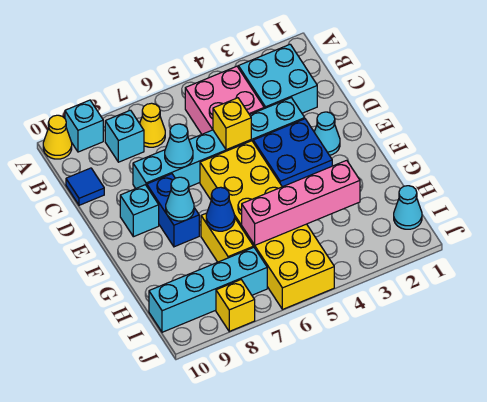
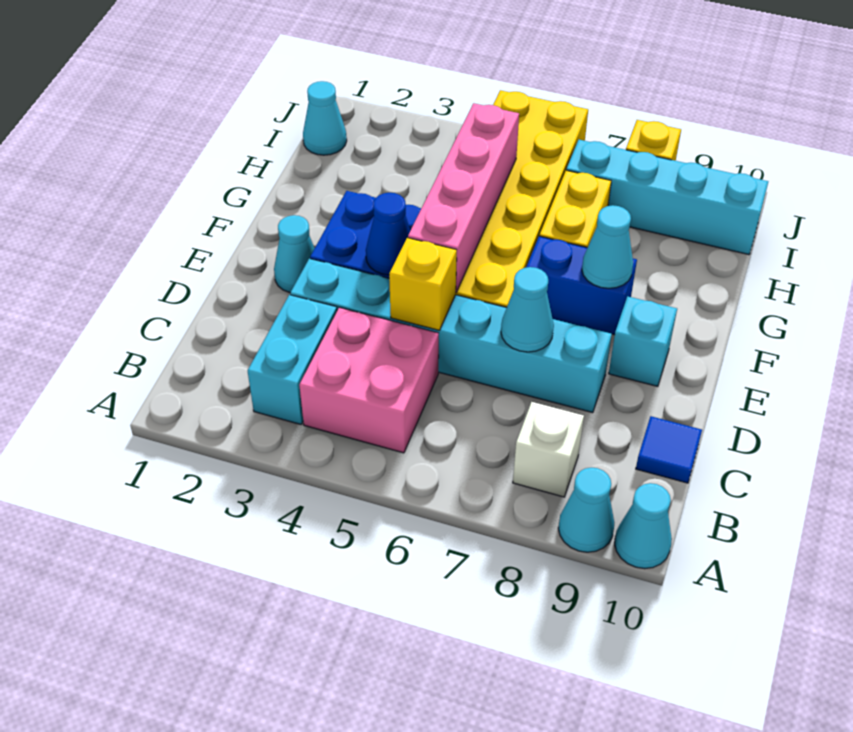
cyan brick A9 level 1 -> cyan cone A9 level 1
yellow cone A10 level 1 -> cyan cone A10 level 1
cyan brick B2:C3 level 1 -> cyan brick B3:C3 level 1
yellow cone B7 level 1 -> none
cyan brick B8 level 1 -> white brick B8 level 1
blue brick E8:F8 level 1 -> blue brick F7:F8 level 1
blue cone G7 level 2 -> blue cone E4 level 2
pink brick H3:H6 level 2 -> pink brick E5:H5 level 2

